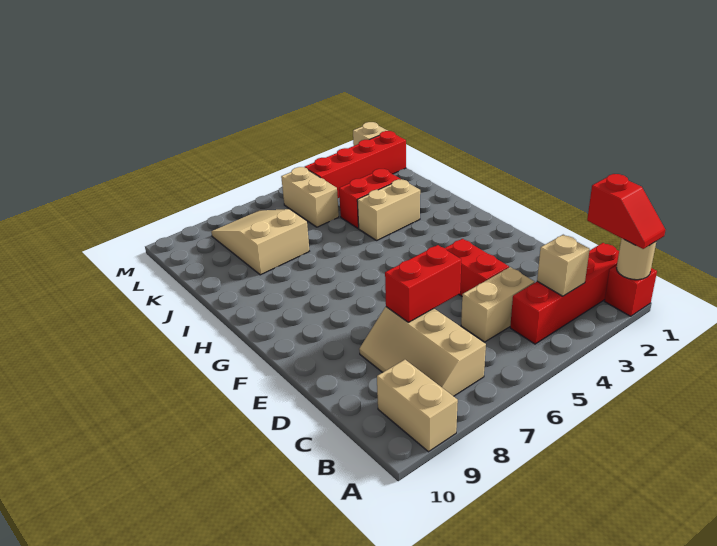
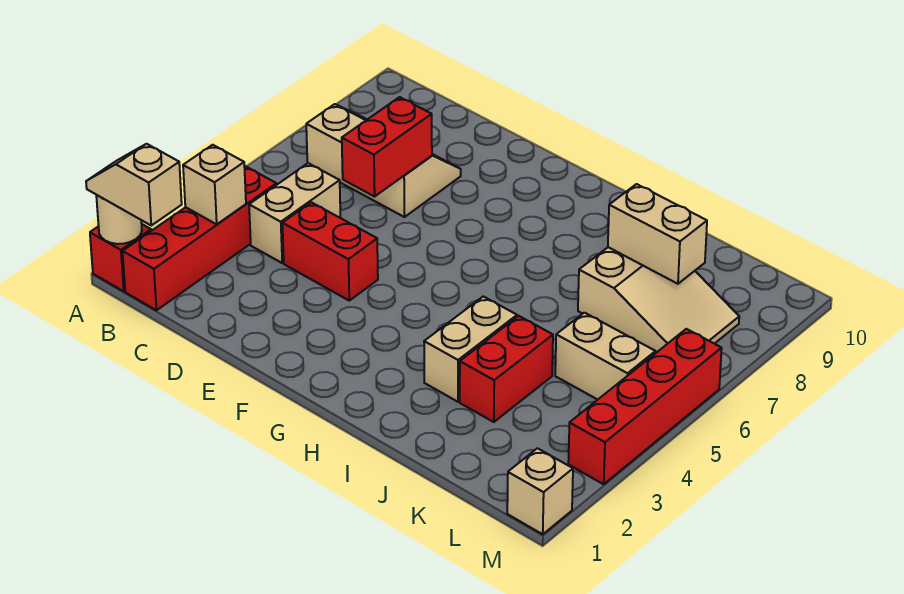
red slope A1:B1 level 3 top B -> tan slope A1:B1 level 3 top B
tan brick A9:B9 level 1 -> tan brick J8:K8 level 2
red brick L1:L4 level 1 -> red brick M3:M6 level 1

